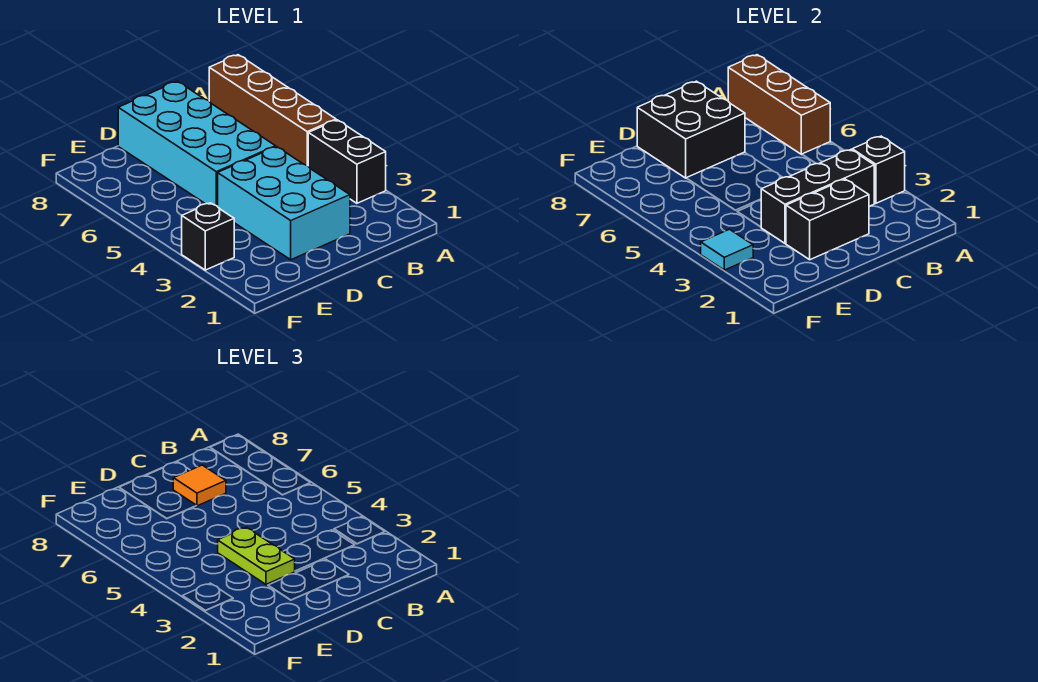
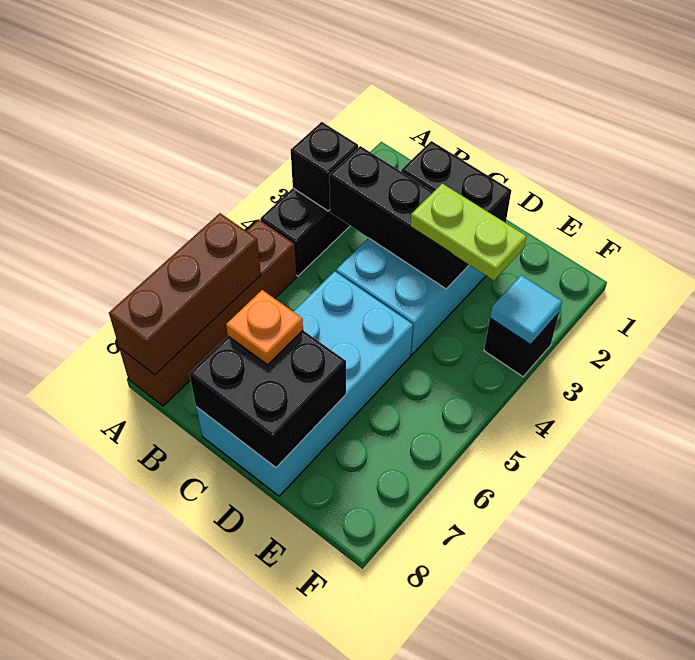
orange tile C7 level 3 -> orange plate C7 level 3
lime plate D3:D4 level 3 -> lime plate D3:E3 level 3

